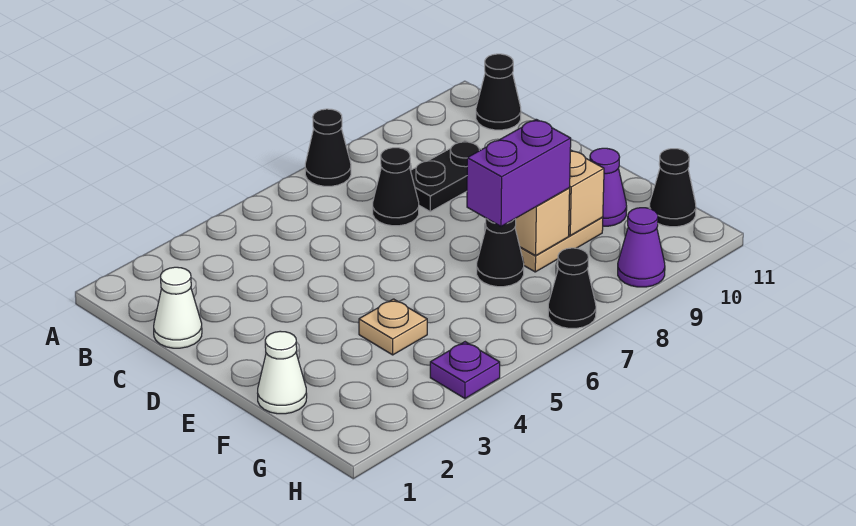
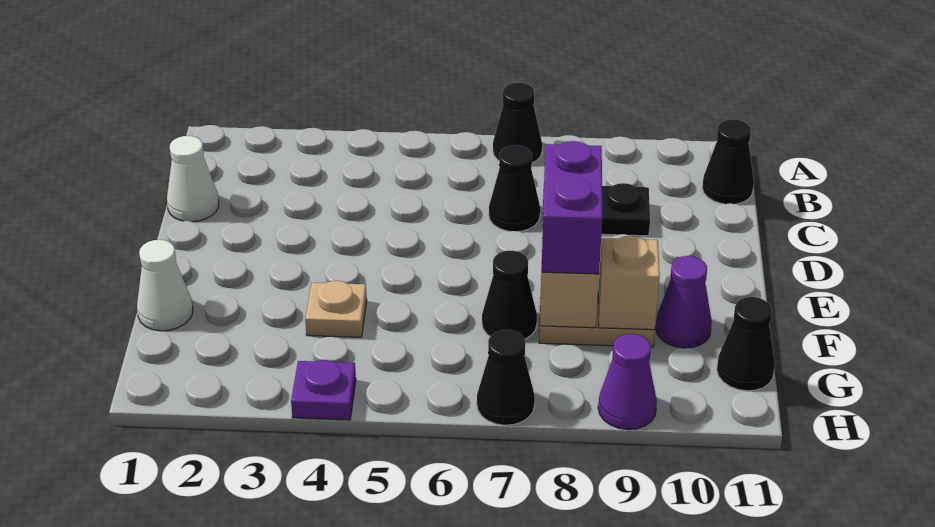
purple brick F7:F8 level 3 -> purple brick E8:F8 level 3

